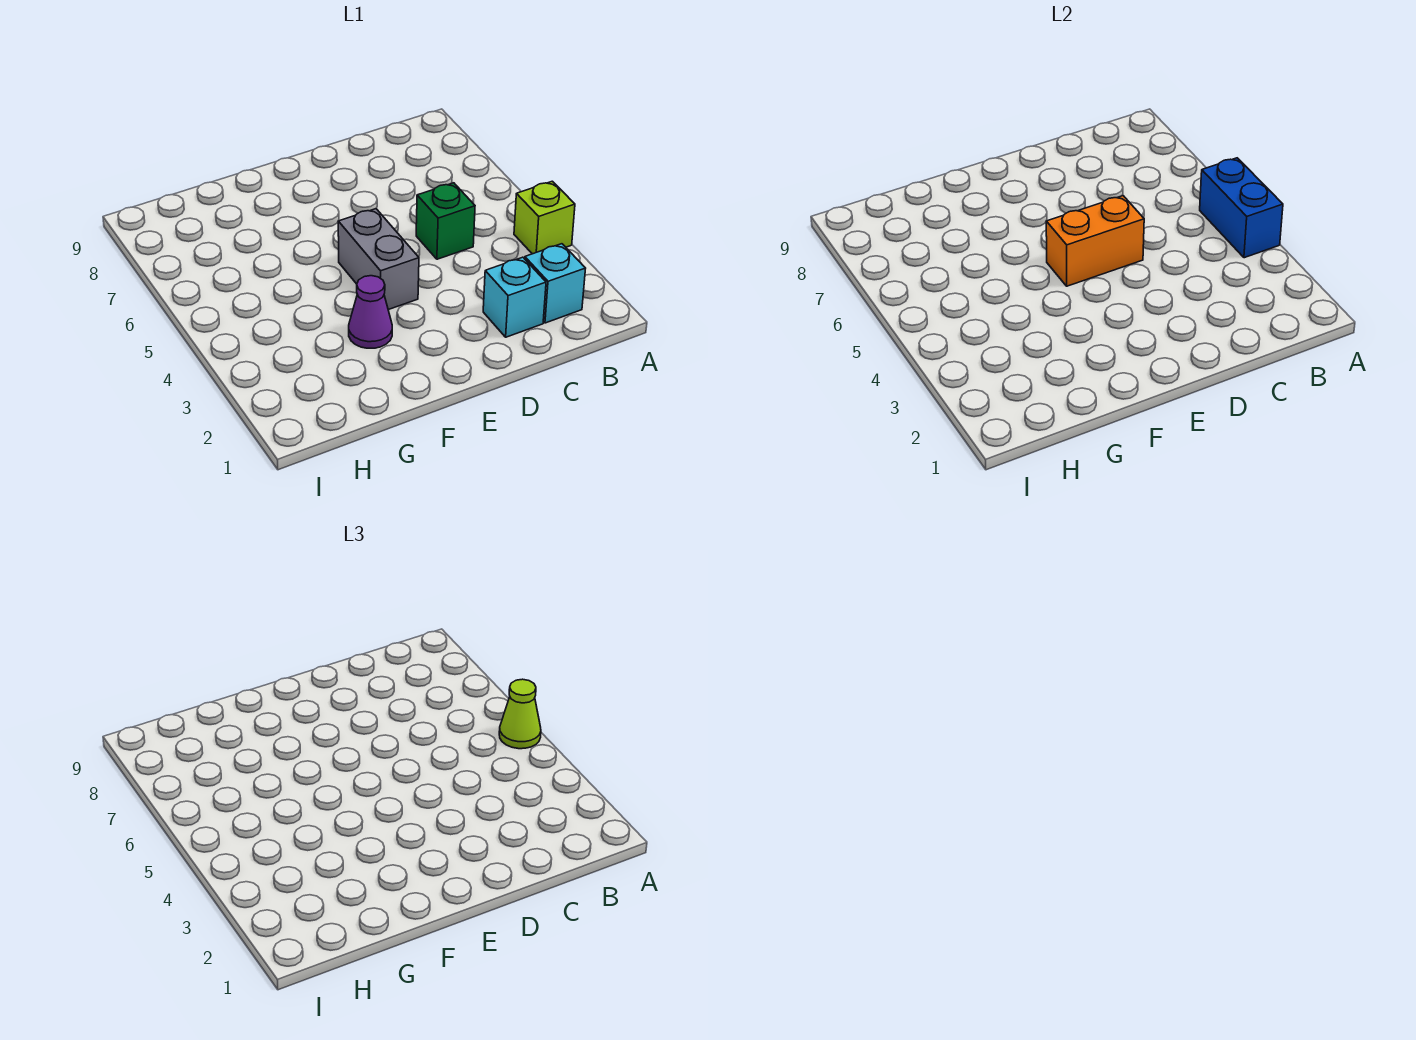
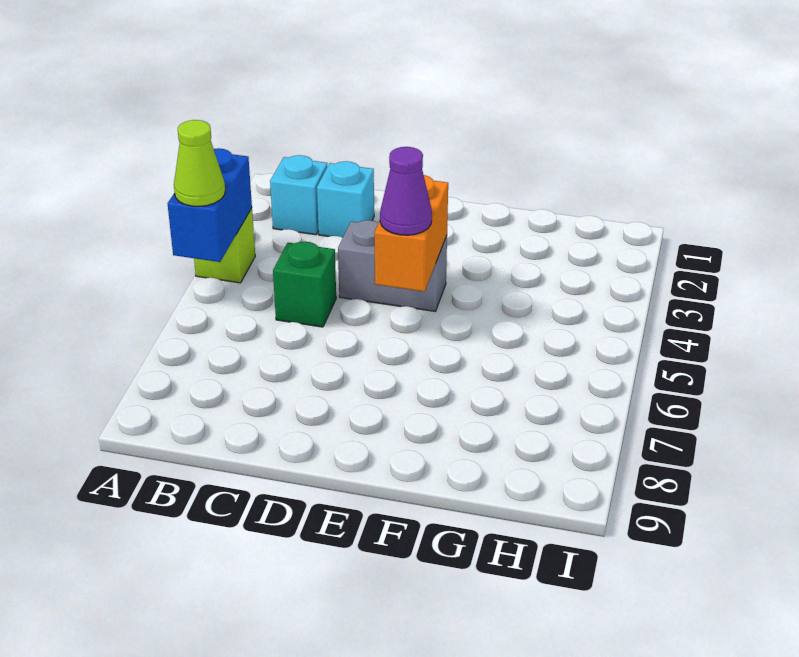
orange brick D5:E5 level 2 -> orange brick E4:E5 level 2
grey brick E4:E5 level 1 -> grey brick D4:E4 level 1
purple cone F3 level 1 -> purple cone E5 level 3

